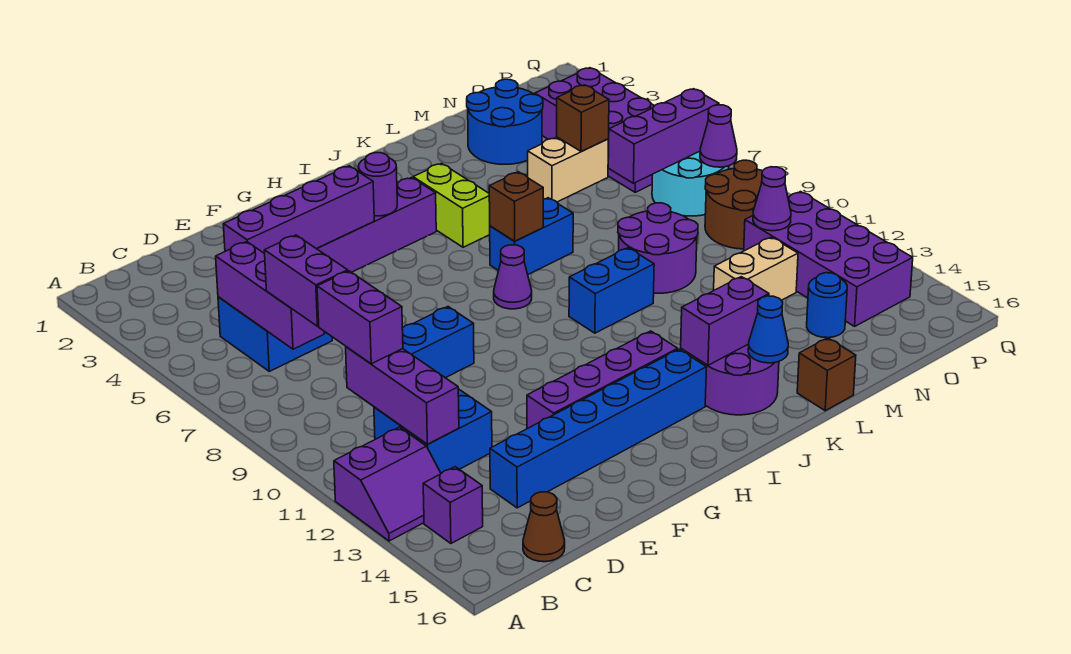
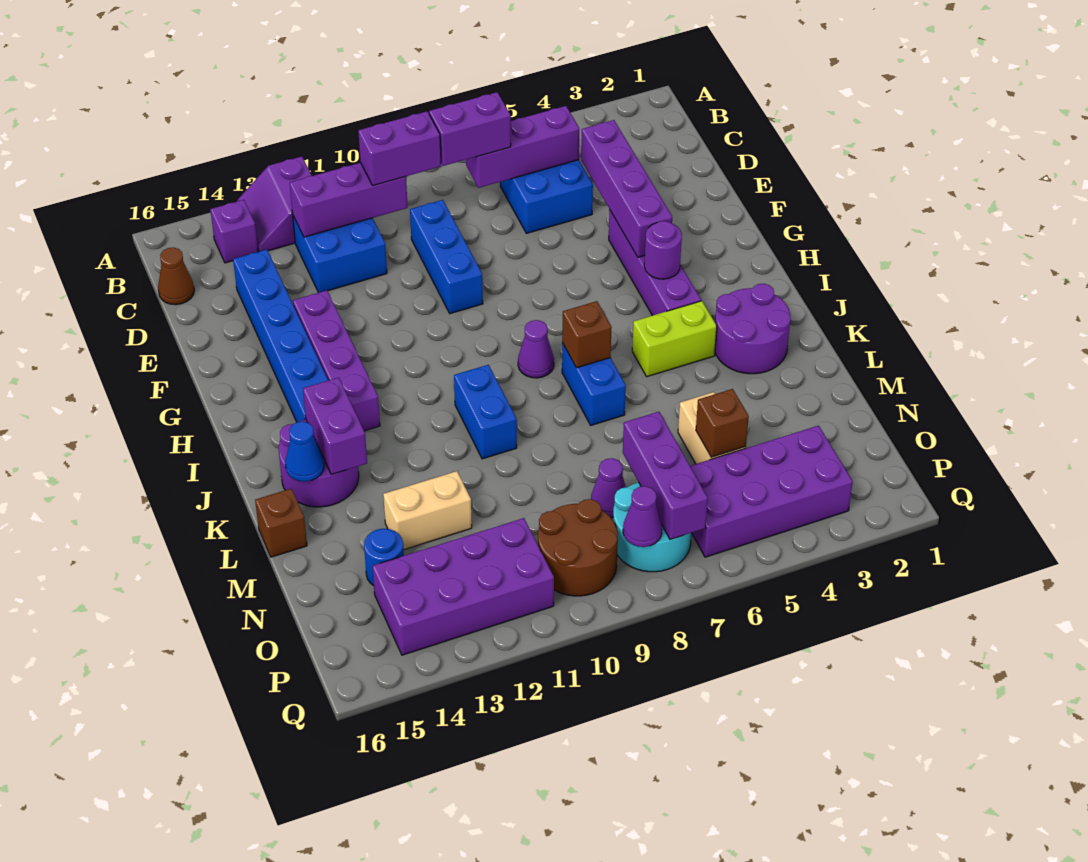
purple round brick L9:M10 level 1 -> purple round brick J2:K3 level 1
blue round brick M2:N3 level 1 -> none
tan brick M12:N12 level 1 -> tan brick M12:M13 level 1
purple cone O11 level 2 -> purple cone N8 level 1

